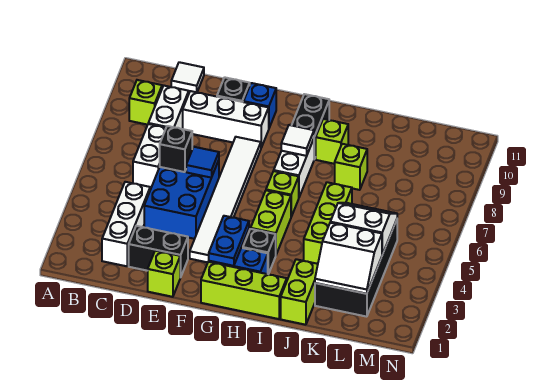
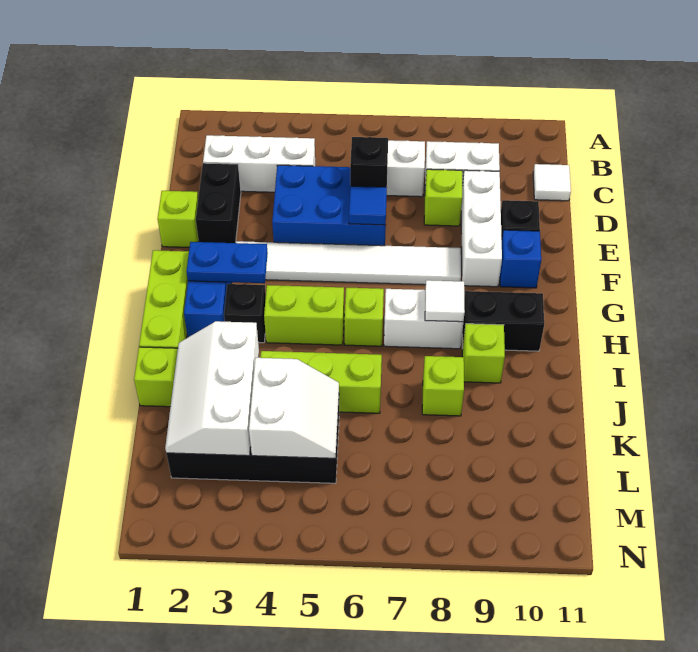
lime brick B9 level 1 -> lime brick D8 level 1
white slope K2:L3 level 2 top 3 -> white slope J2:L3 level 2 top 3

